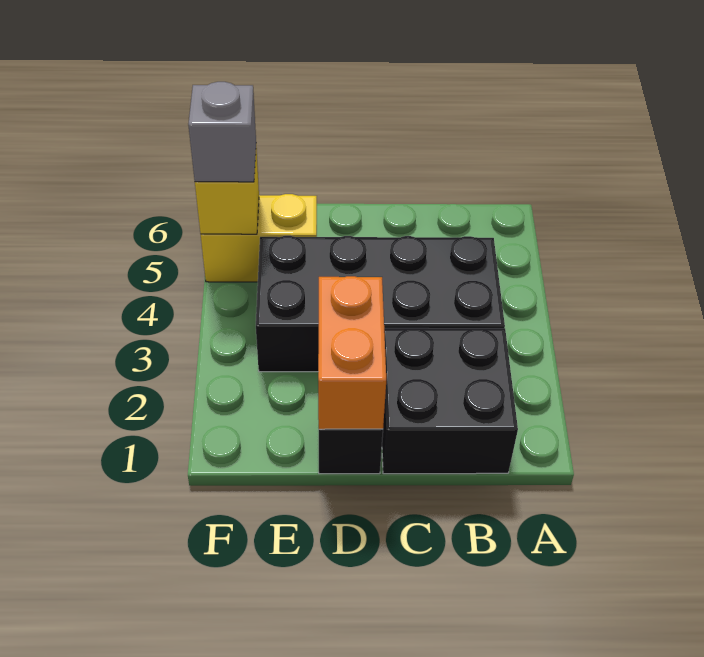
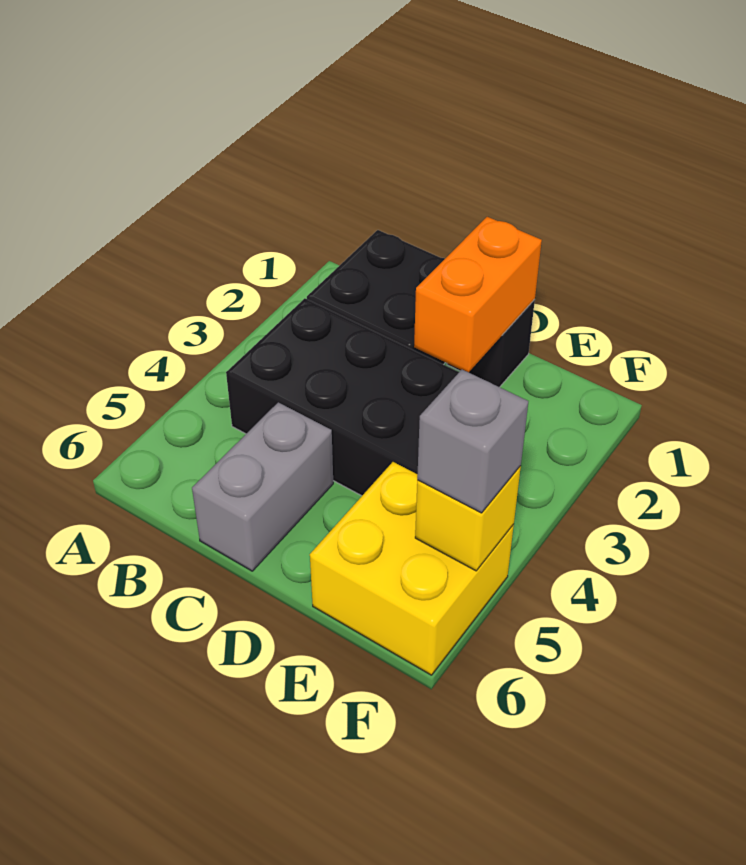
none -> grey brick C5:C6 level 1
yellow brick E5:F5 level 1 -> yellow brick E5:F6 level 1

